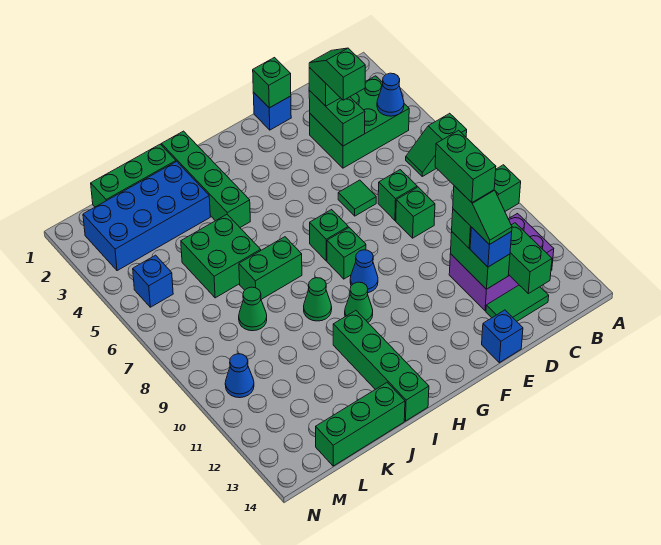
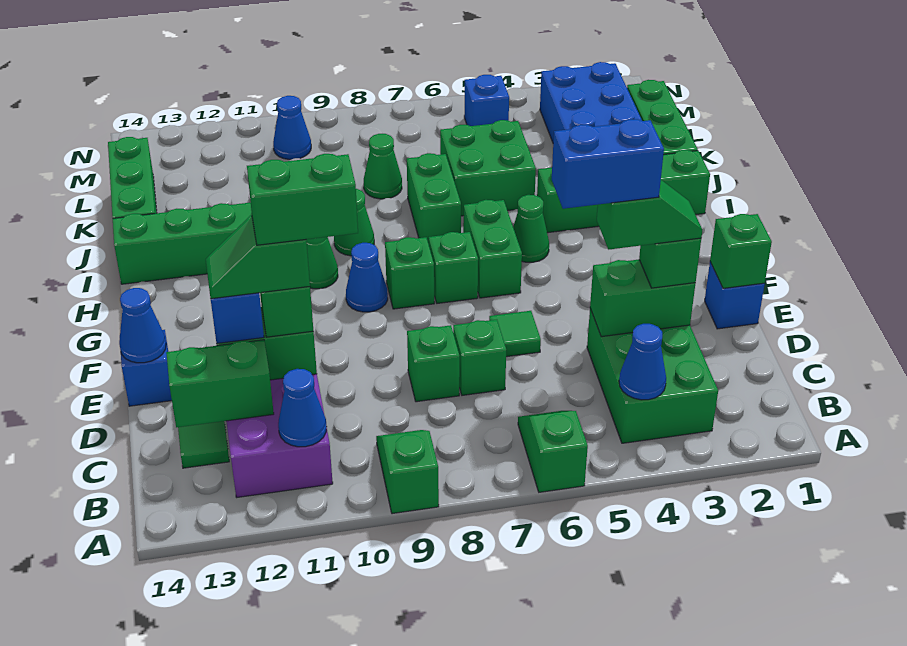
none -> blue cone B11 level 2
none -> blue brick D4:D5 level 5
none -> blue cone E14 level 2
none -> green brick G6:H6 level 1
none -> green cone H5 level 1

